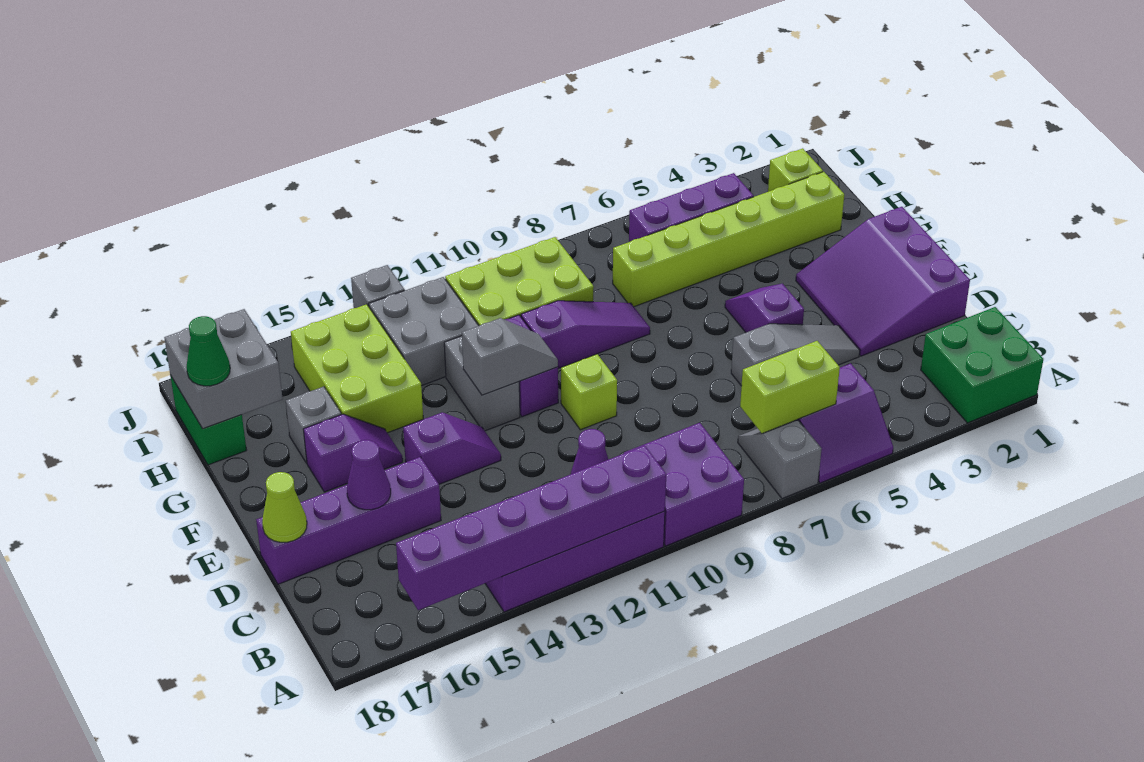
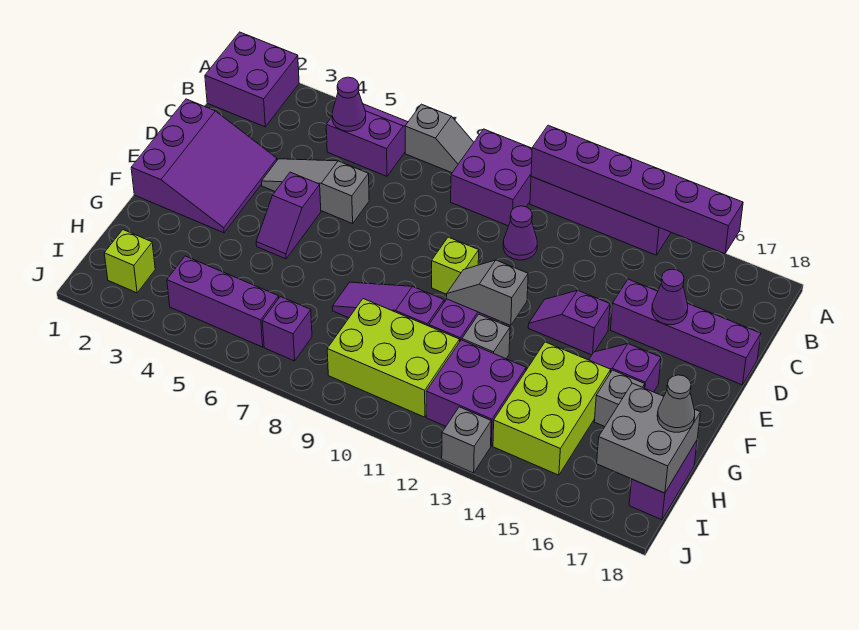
green brick A1:B2 level 1 -> purple brick A1:B2 level 1
grey slope A7:B7 level 1 top A -> grey slope A7:A8 level 1 top 7
none -> purple cone B5 level 2
lime brick B6:B7 level 2 -> none
lime cone D18 level 2 -> none
grey brick F12:G12 level 1 -> grey brick G12 level 1
lime brick H2:H7 level 1 -> none
grey brick H12:I13 level 1 -> purple brick H12:I13 level 1
green brick H18:I18 level 1 -> purple brick H18:I18 level 1
green cone H18 level 3 -> grey cone H18 level 3
none -> purple brick I7 level 1

